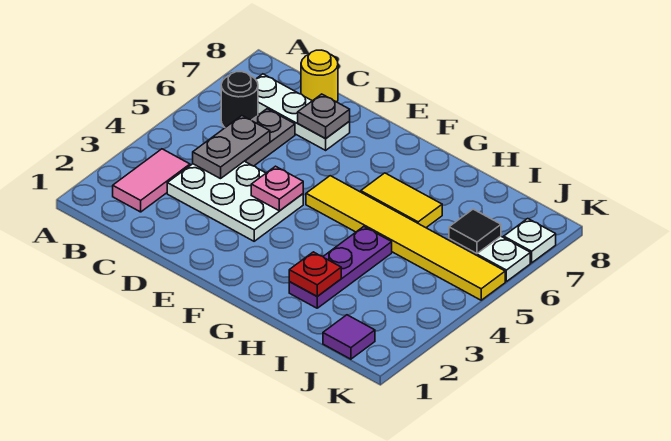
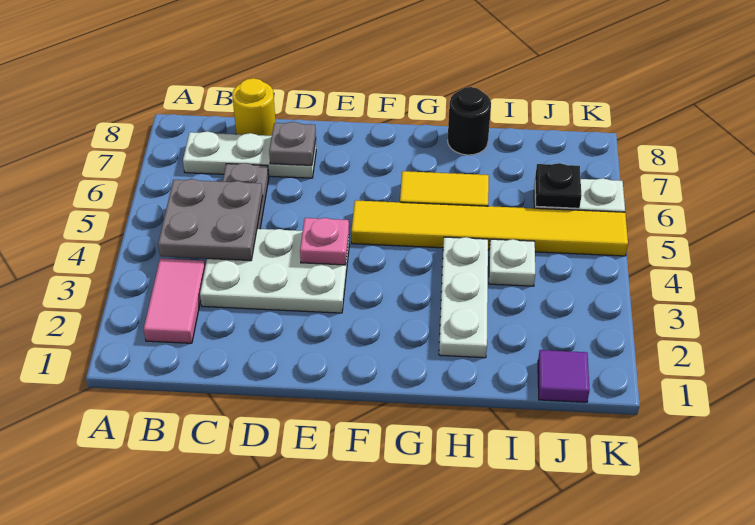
black round brick B6 level 1 -> black round brick H8 level 1
grey plate C4:C5 level 2 -> grey plate B4:C5 level 2
purple plate H2:H4 level 1 -> white plate H2:H4 level 1
red plate H2 level 2 -> none
black tile J6 level 2 -> black plate J6 level 2
white plate K7 level 1 -> white plate I4 level 1

